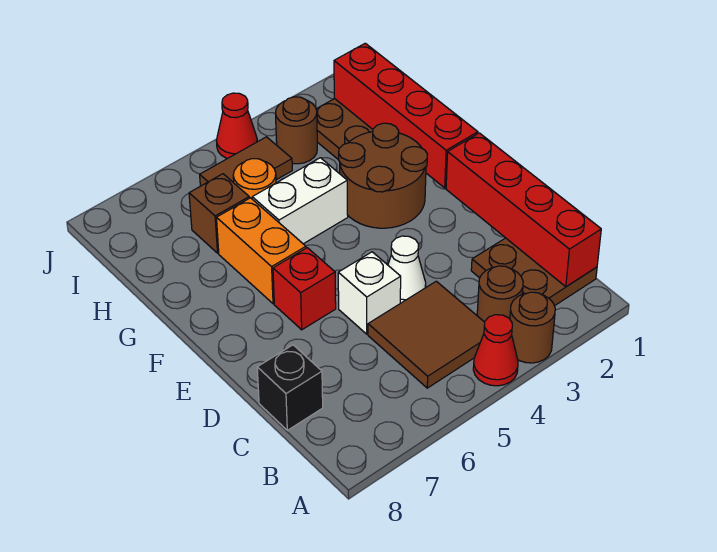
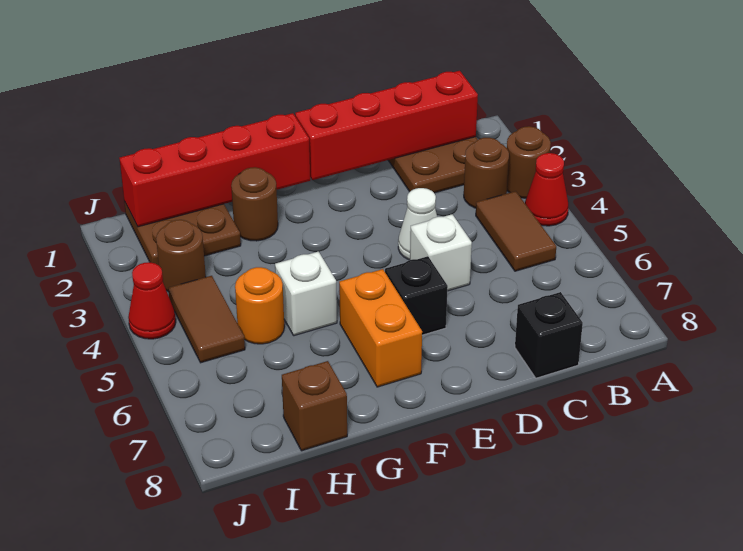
brown tile B4:C5 level 1 -> brown tile B4:B5 level 1
red brick E6 level 1 -> black brick E6 level 1
brown round brick F2:G3 level 1 -> brown round brick G2 level 1
orange brick F6:G6 level 1 -> orange brick F6:F7 level 1
white brick G4:G5 level 1 -> white brick G5 level 1
brown brick H6 level 1 -> brown brick H8 level 1

